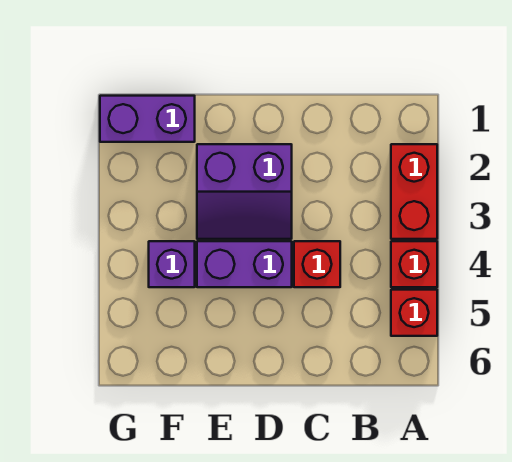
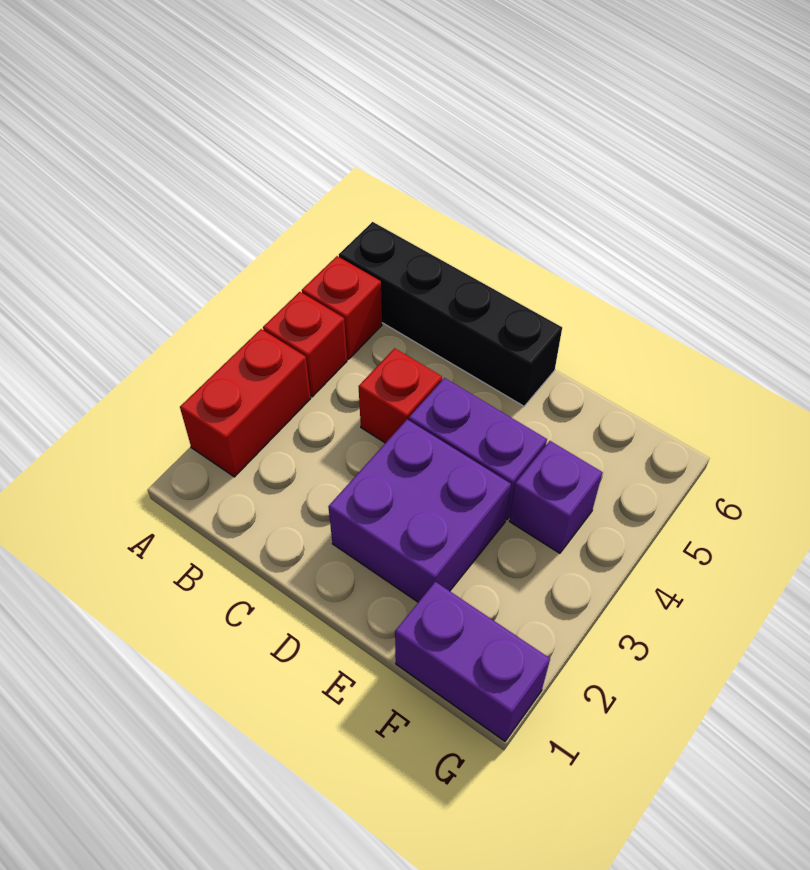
none -> black brick A6:D6 level 1
purple slope D2:E3 level 1 top 2 -> purple brick D2:E3 level 1

